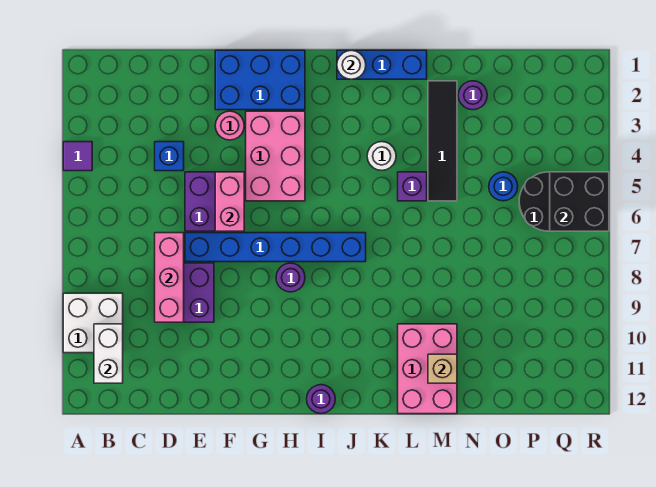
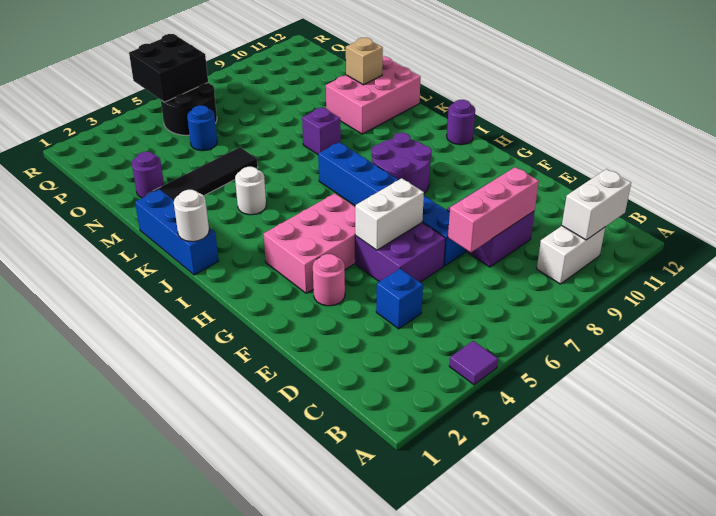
white brick A9:B10 level 1 -> white brick B9:B10 level 1
blue brick F1:H2 level 1 -> none
pink brick F5:F6 level 2 -> white brick F5:F6 level 2
purple round brick H8 level 1 -> purple round brick H8:I9 level 1
purple brick L5 level 1 -> purple brick L8 level 1

